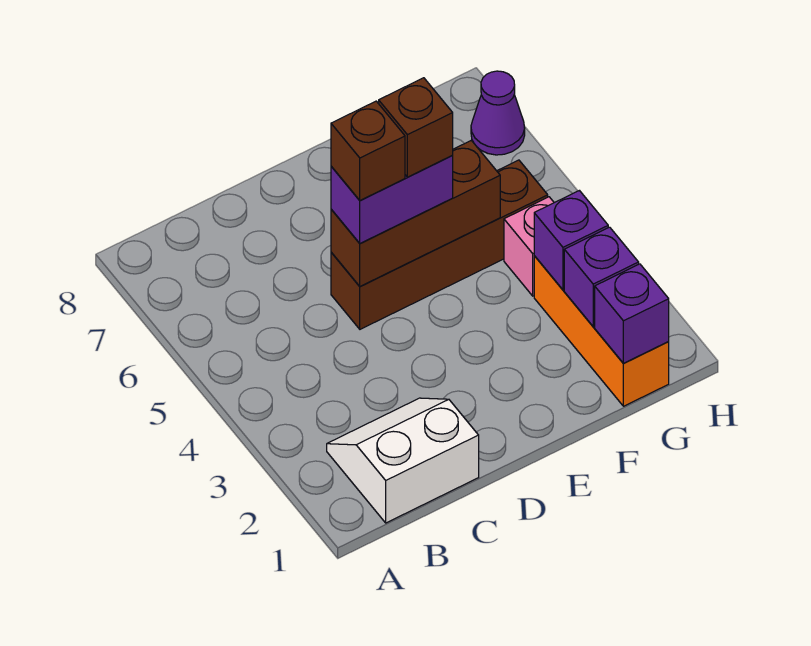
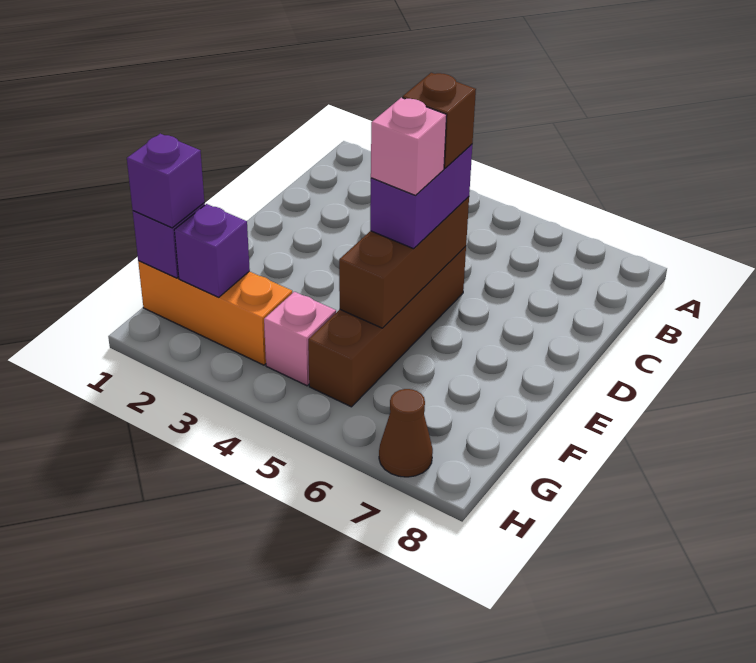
white slope B1:C2 level 1 top 1 -> none
brown brick E5 level 4 -> pink brick E5 level 4
purple brick G3 level 2 -> purple brick G1 level 3
purple cone H7 level 1 -> brown cone H7 level 1

